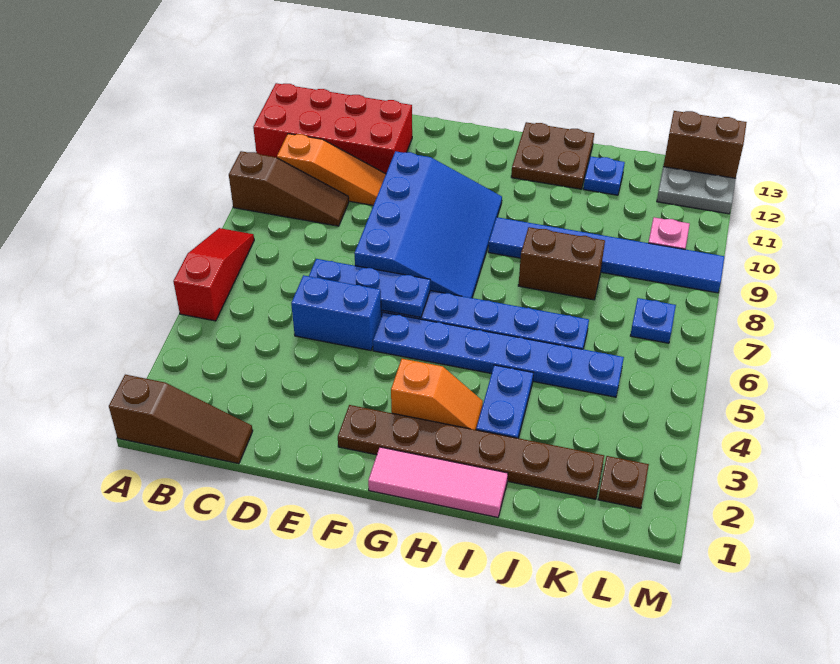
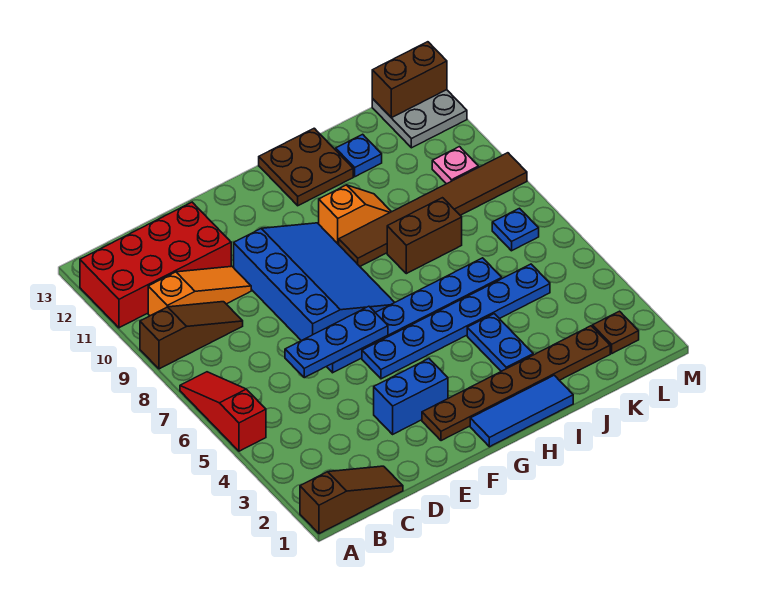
blue brick D5:E5 level 1 -> blue brick E3:F3 level 1
pink tile G1:I1 level 1 -> blue tile G1:I1 level 1
orange slope G3:H3 level 1 top G -> orange slope H10:I10 level 1 top H
blue tile H9:M9 level 1 -> brown tile H9:M9 level 1

